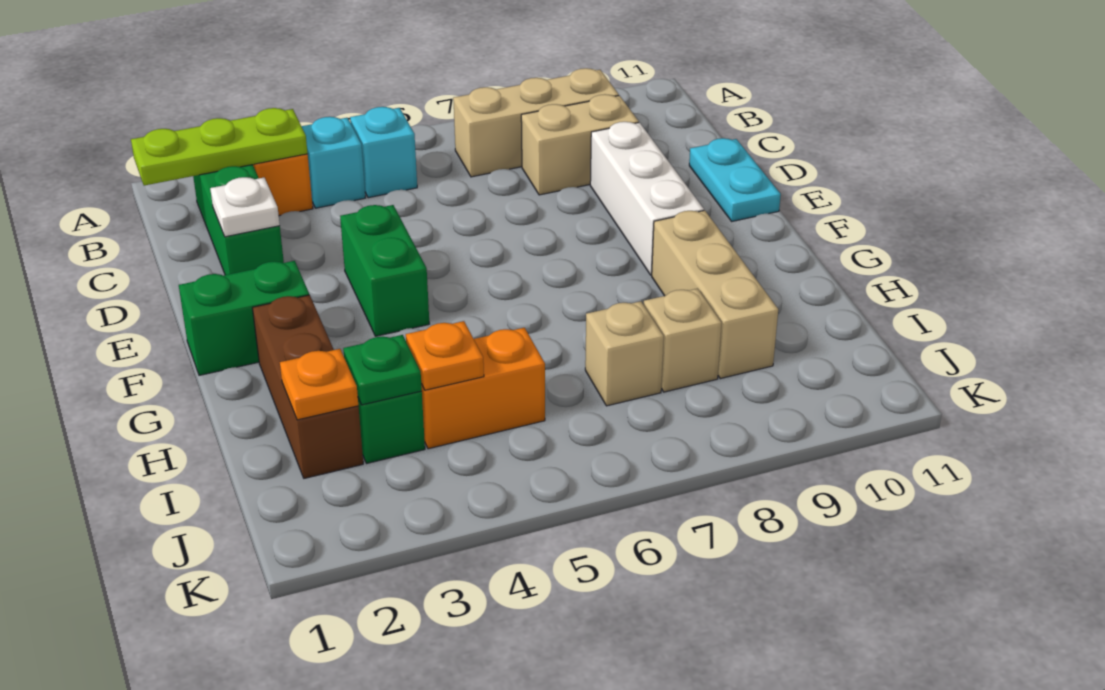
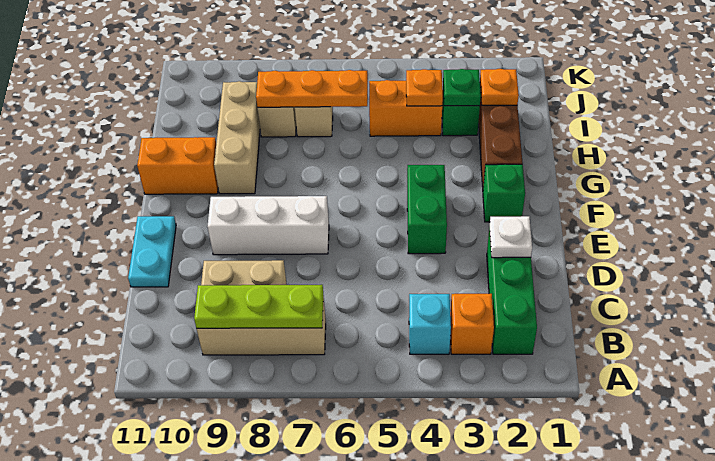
lime plate B1:B3 level 2 -> lime plate B7:B9 level 2
cyan brick B5 level 1 -> none
white brick D9:F9 level 1 -> white brick E7:E9 level 1
green brick F1:F2 level 1 -> green brick F2 level 1
none -> orange brick G10:G11 level 1
none -> orange plate I6:I8 level 2

